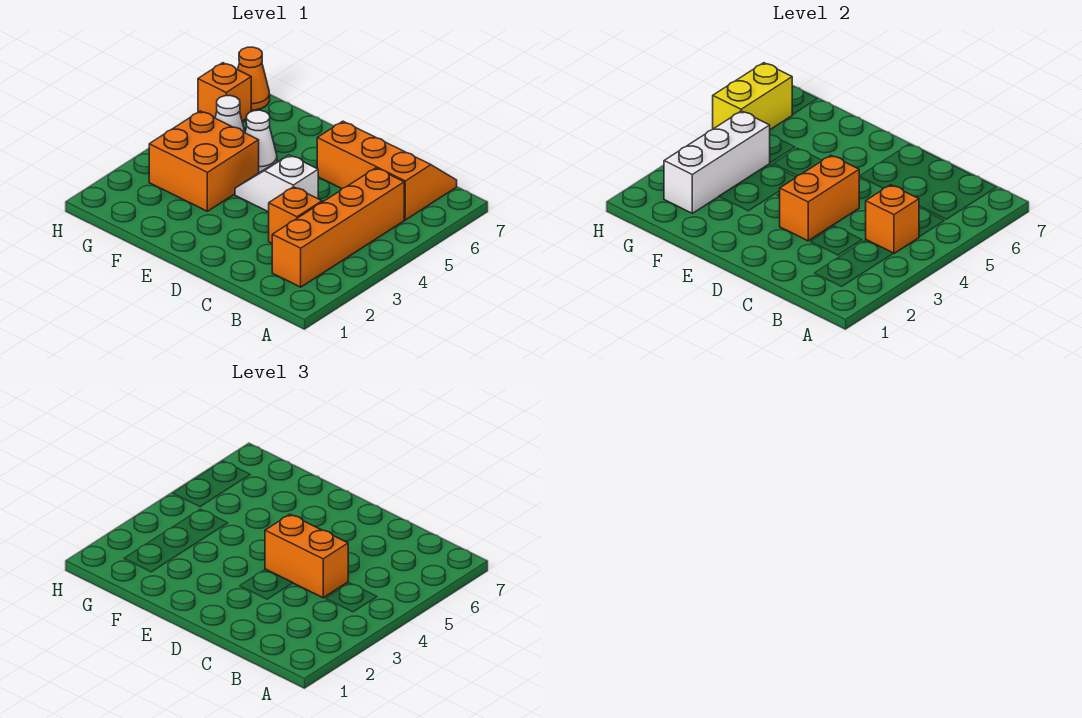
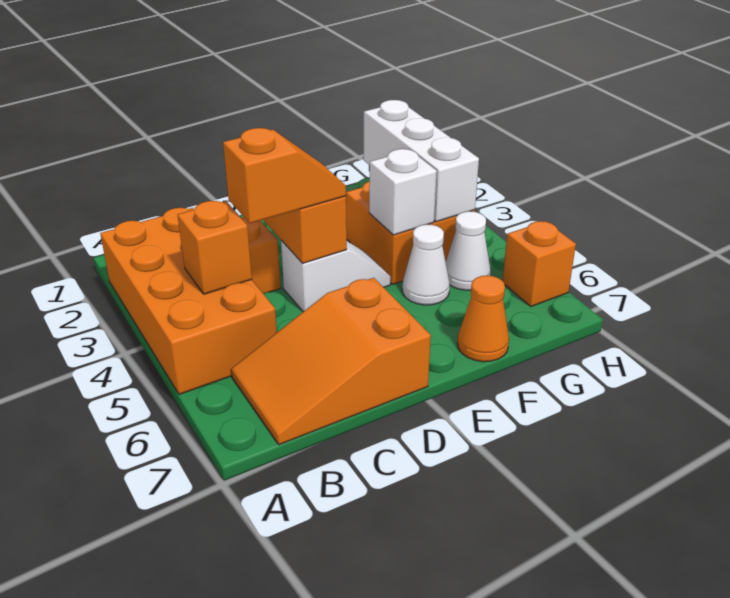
orange brick B2:B5 level 1 -> orange brick A2:B5 level 1
orange slope B6:D7 level 1 top 6 -> orange slope B6:D7 level 1 top D
orange brick C4:D4 level 3 -> orange slope C4:D4 level 3 top C
none -> white brick F4 level 2
yellow brick H5:H6 level 2 -> none
orange cone H7 level 1 -> orange cone F7 level 1

